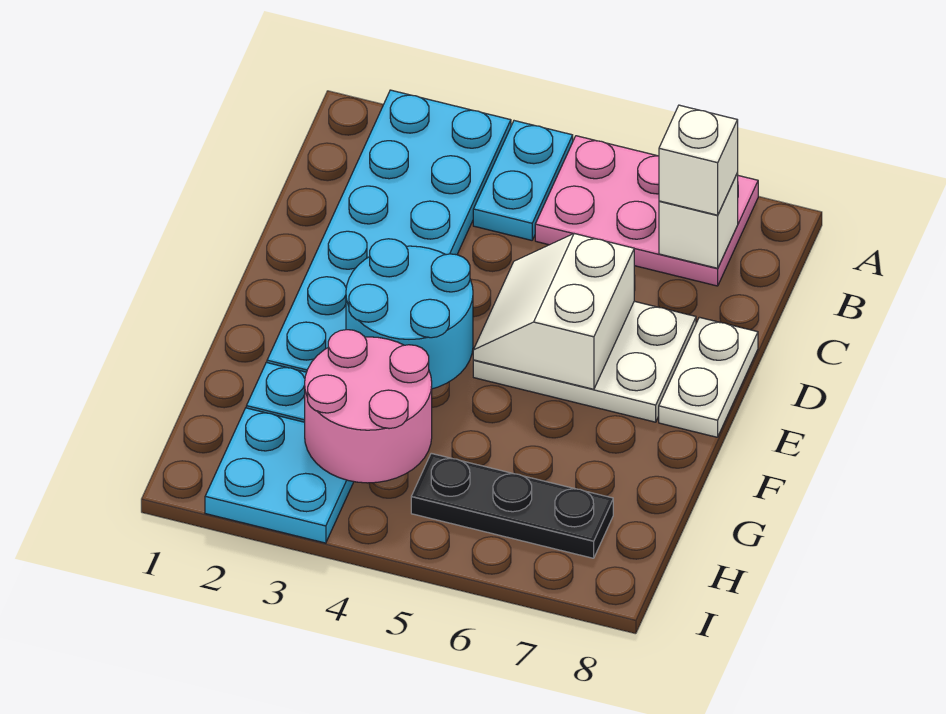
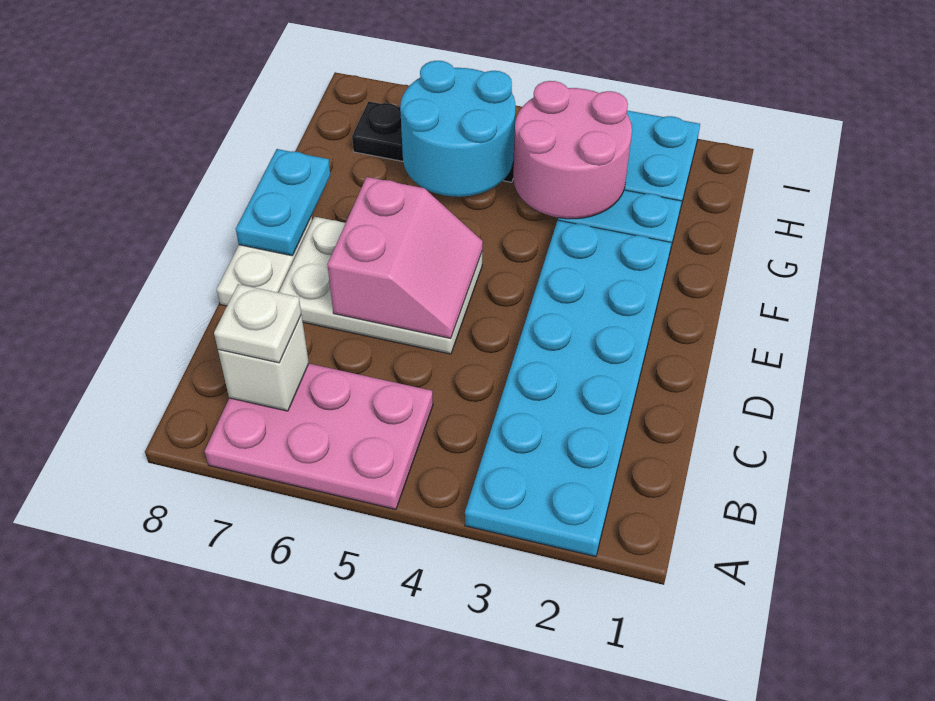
cyan plate A4:B4 level 1 -> cyan plate E8:F8 level 2
white brick B7 level 3 -> white plate B7 level 3
white slope D5:E6 level 2 top 6 -> pink slope D5:E6 level 2 top 6
cyan round brick E3:F4 level 2 -> cyan round brick G5:H6 level 2

